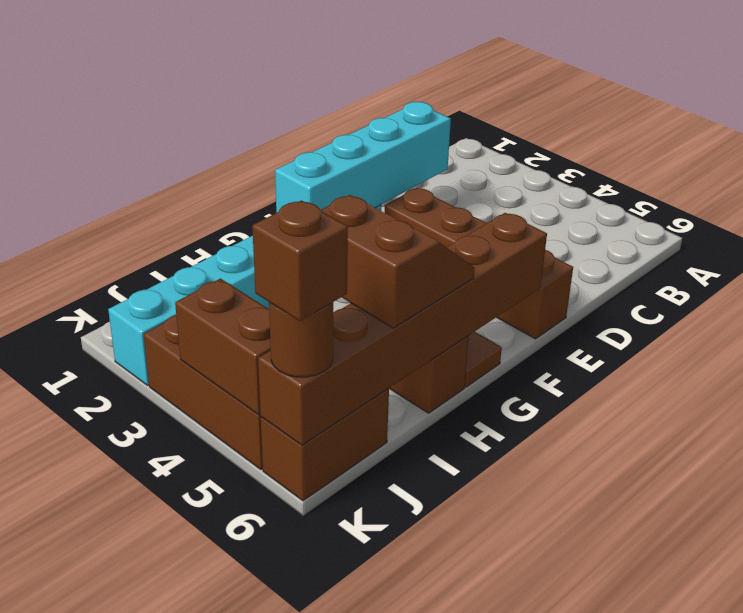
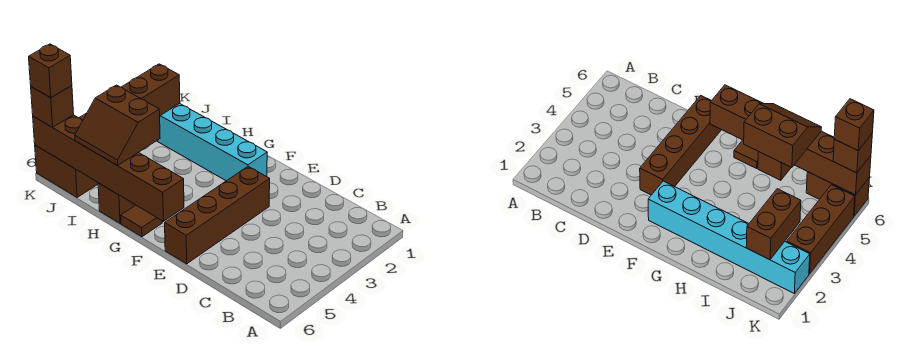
cyan brick D2:G2 level 2 -> none
brown slope H5:I6 level 3 top I -> brown slope H5:I6 level 3 top 5
brown brick K4:K5 level 2 -> brown brick J2:J3 level 2
brown round brick K6 level 3 -> brown brick K6 level 3

